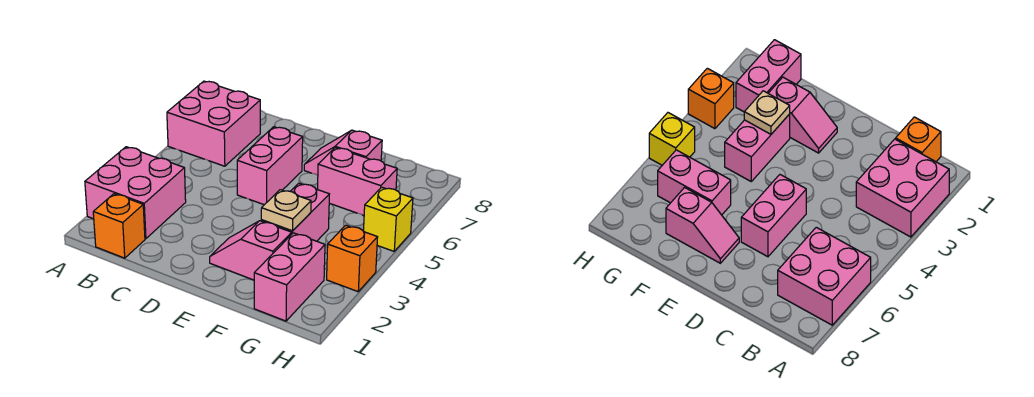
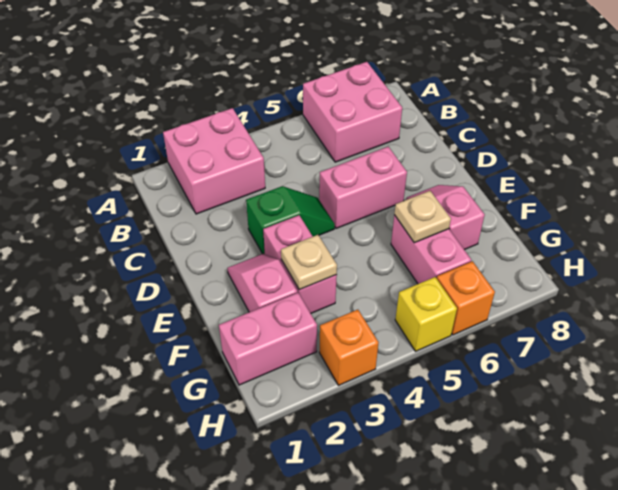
orange brick B1 level 1 -> orange brick H6 level 1
none -> green slope D3:D4 level 1 top 3
pink brick F3:F4 level 1 -> pink brick E3:F3 level 1
none -> tan plate F6 level 2

